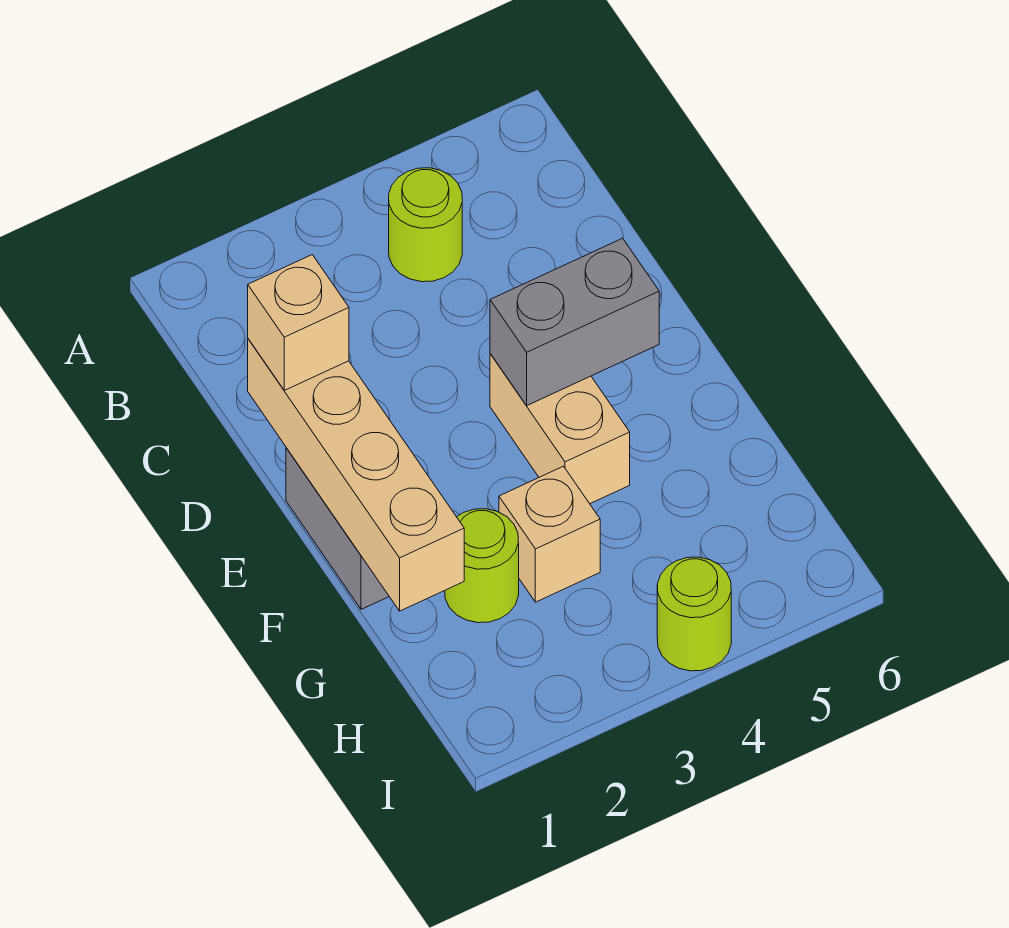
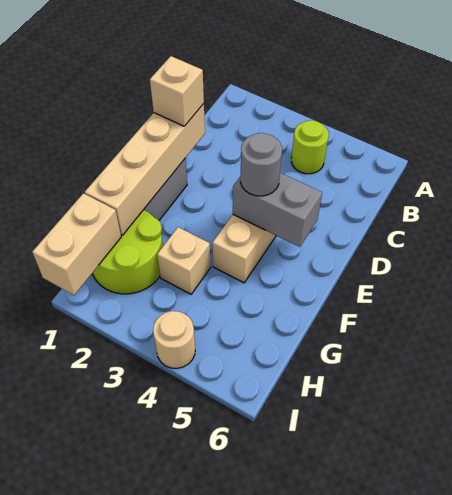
none -> grey round brick E4 level 3
lime round brick G2 level 1 -> lime round brick G1:H2 level 1
none -> tan brick H1:I1 level 2
lime round brick I4 level 1 -> tan round brick I4 level 1

